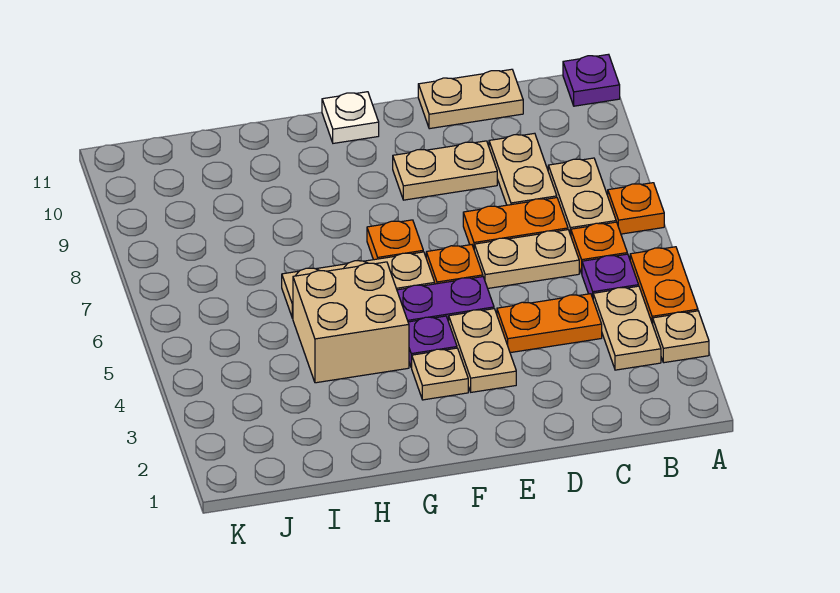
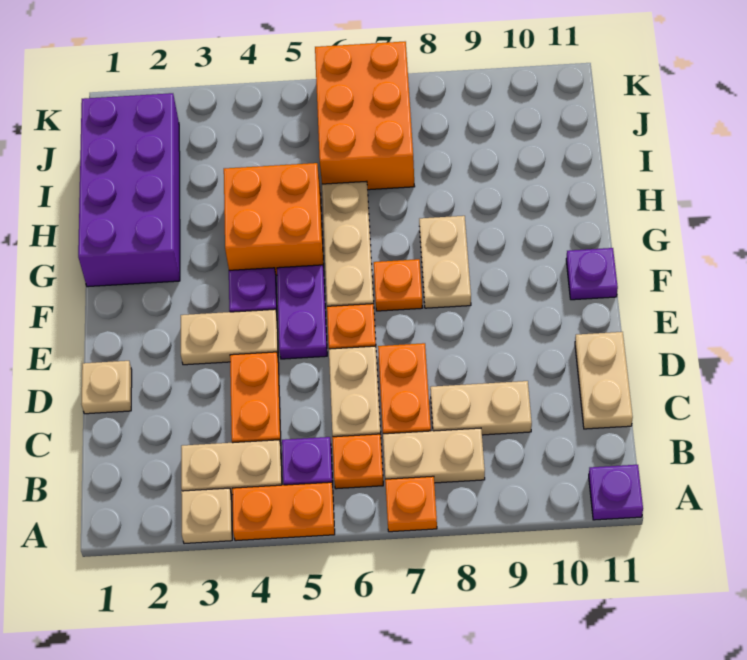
tan plate D9:E9 level 1 -> tan plate F8:G8 level 1
tan plate F3 level 1 -> tan plate D1 level 1
white plate F11 level 1 -> purple plate F11 level 1
none -> purple brick G1:J2 level 1
tan brick G4:H5 level 1 -> orange brick G4:H5 level 1
none -> orange brick I6:K7 level 1

